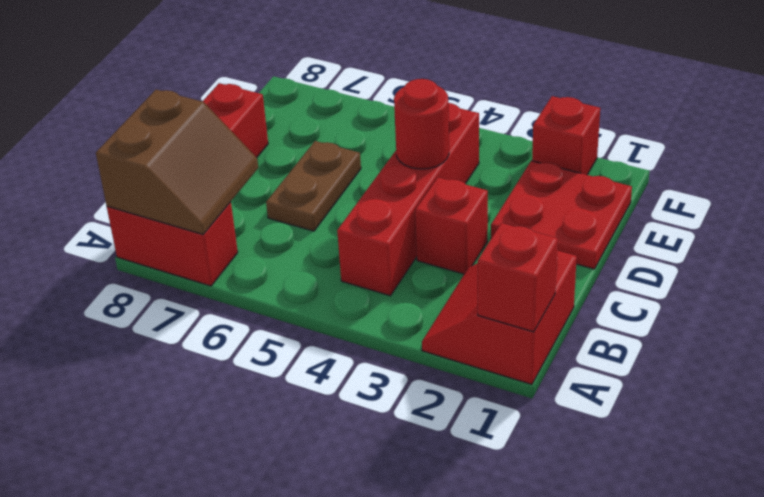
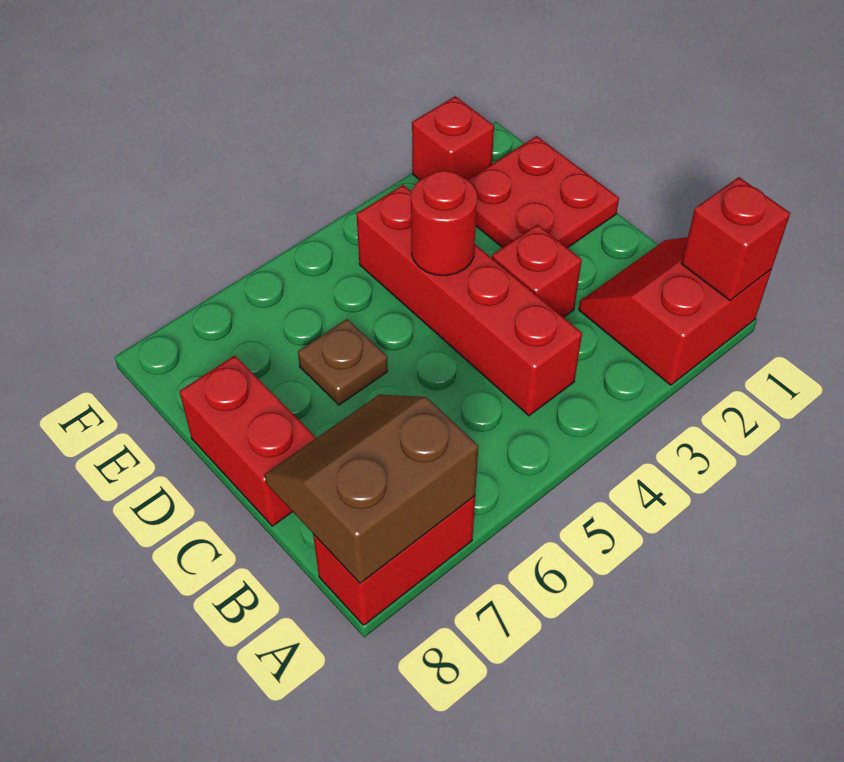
red slope A1:B2 level 1 top 1 -> red slope A1:B2 level 1 top A
brown slope A7:B8 level 2 top 8 -> brown slope A7:B8 level 2 top A
brown plate C6:D6 level 1 -> brown plate D6 level 1

